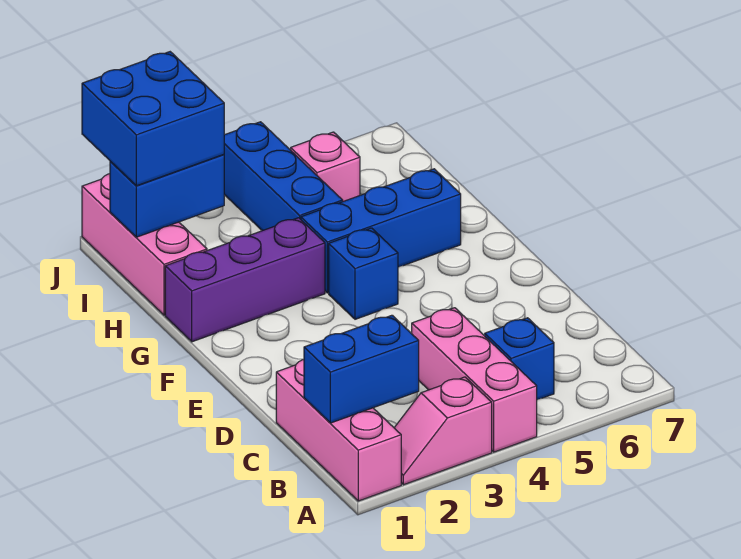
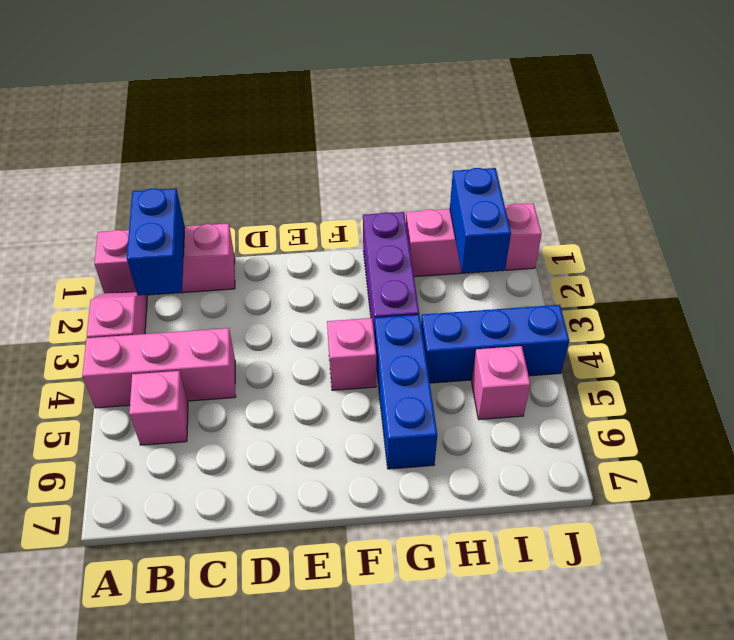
blue brick B5 level 1 -> pink brick B5 level 1
blue brick F4 level 1 -> pink brick F4 level 1
blue brick I1:J2 level 3 -> none

